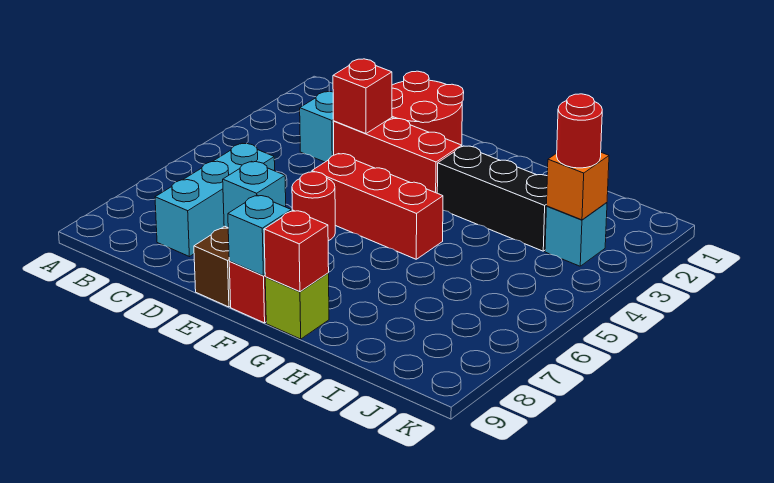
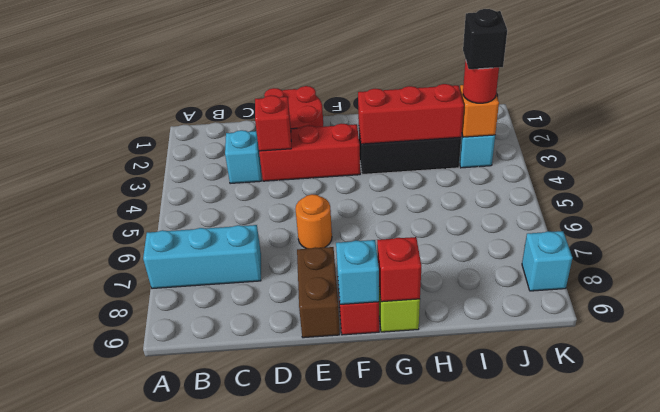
cyan brick C6:C8 level 1 -> cyan brick A7:C7 level 1
red brick E5:G5 level 1 -> red brick G3:I3 level 2
red round brick E6 level 1 -> orange round brick E6 level 1
cyan brick E8 level 2 -> cyan brick K8 level 1
none -> black brick J3 level 4

